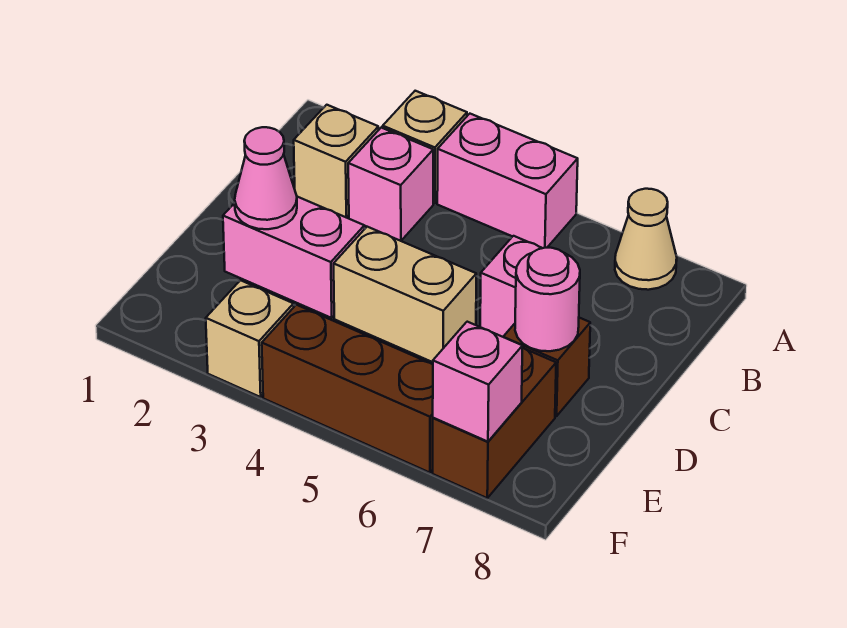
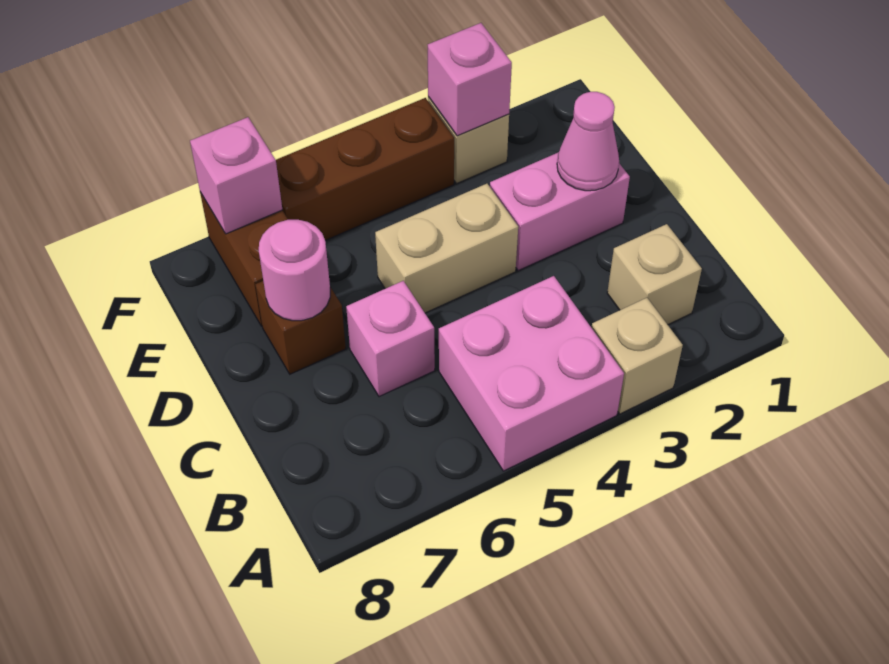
pink brick A4:A5 level 1 -> pink brick A4:B5 level 1
tan cone A7 level 1 -> none
pink brick B3 level 1 -> pink brick F3 level 2

